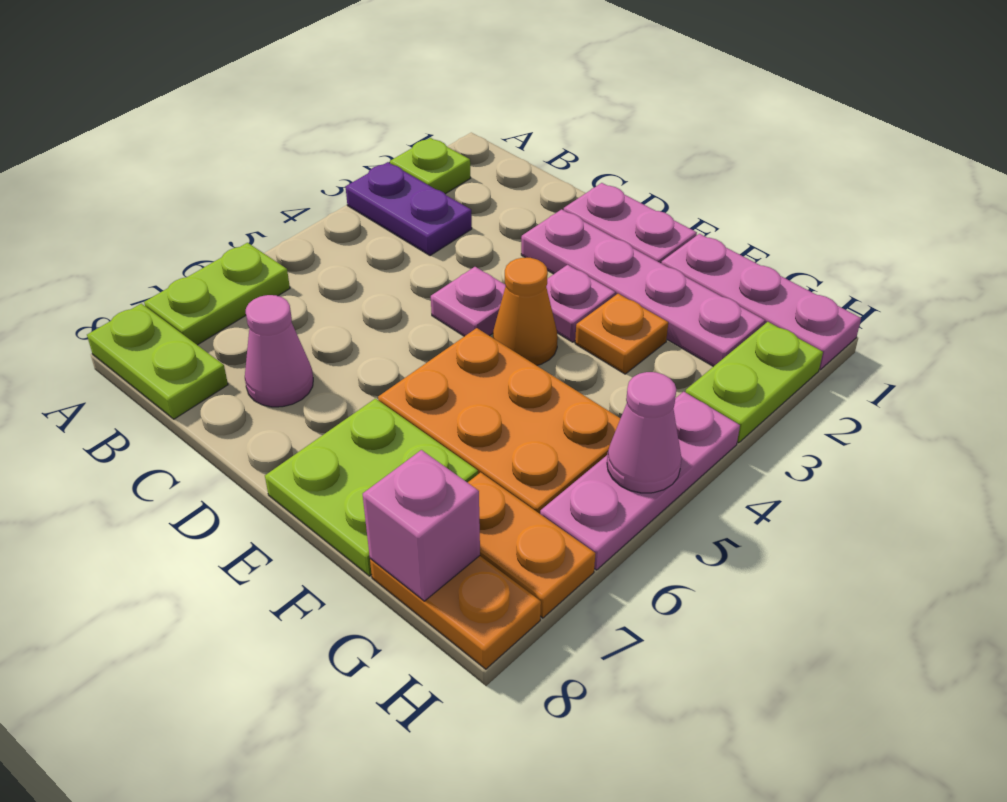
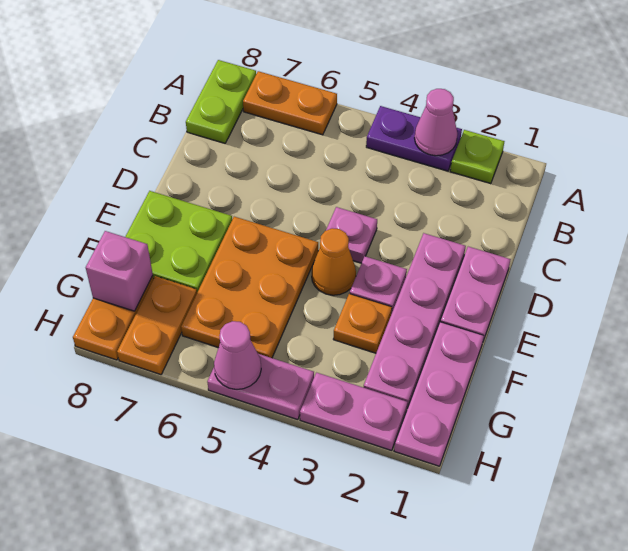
purple plate A3:B3 level 1 -> purple plate A3:A4 level 1
lime plate A6:A7 level 1 -> orange plate A6:A7 level 1
pink cone C7 level 1 -> pink cone A3 level 2
lime plate H2:H3 level 1 -> pink plate H2:H3 level 1
pink plate H4:H6 level 1 -> pink plate H4:H5 level 1

